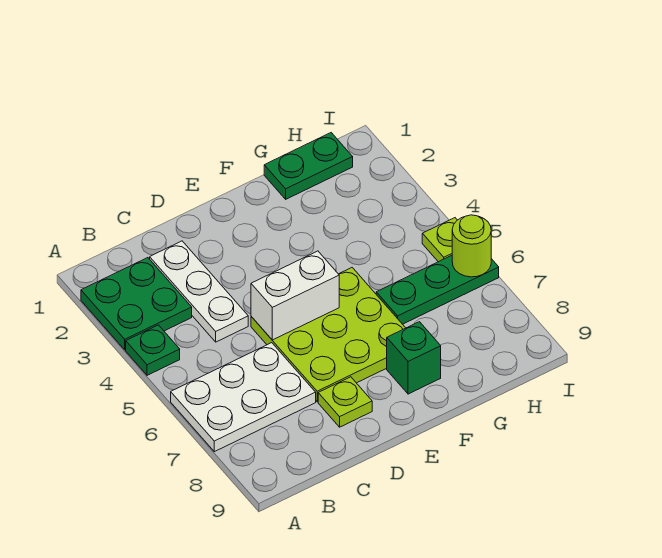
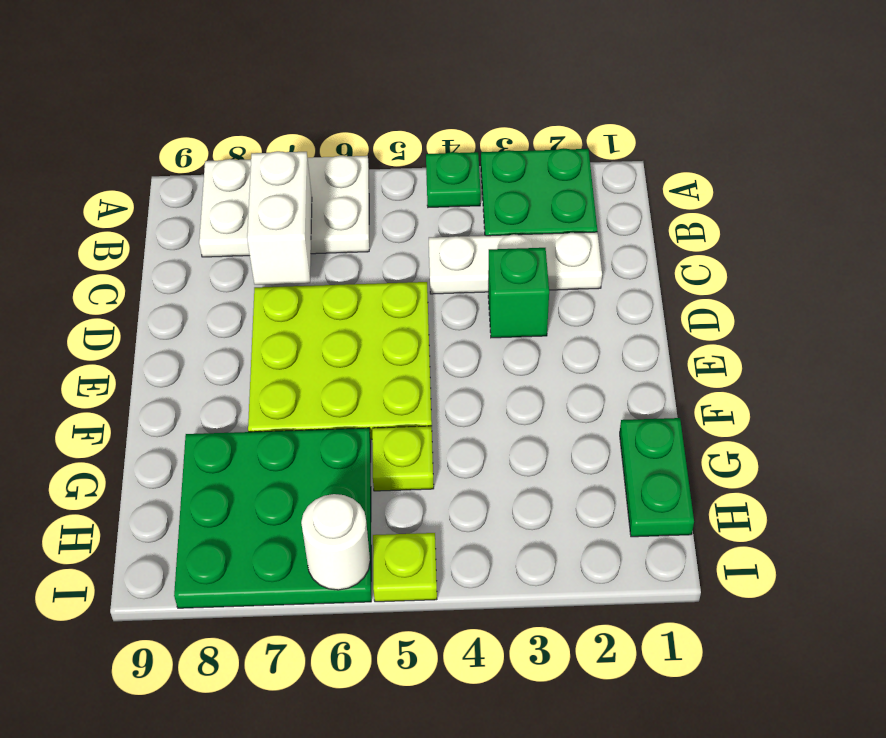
white plate A6:C7 level 1 -> white plate A6:B8 level 1
white brick D5:E5 level 2 -> white brick B7:C7 level 2
lime plate D8 level 1 -> lime plate G5 level 1
green brick F8 level 1 -> green brick D3 level 1
green plate G6:I6 level 1 -> green plate G6:I8 level 1
lime round brick I6 level 2 -> white round brick I6 level 2

